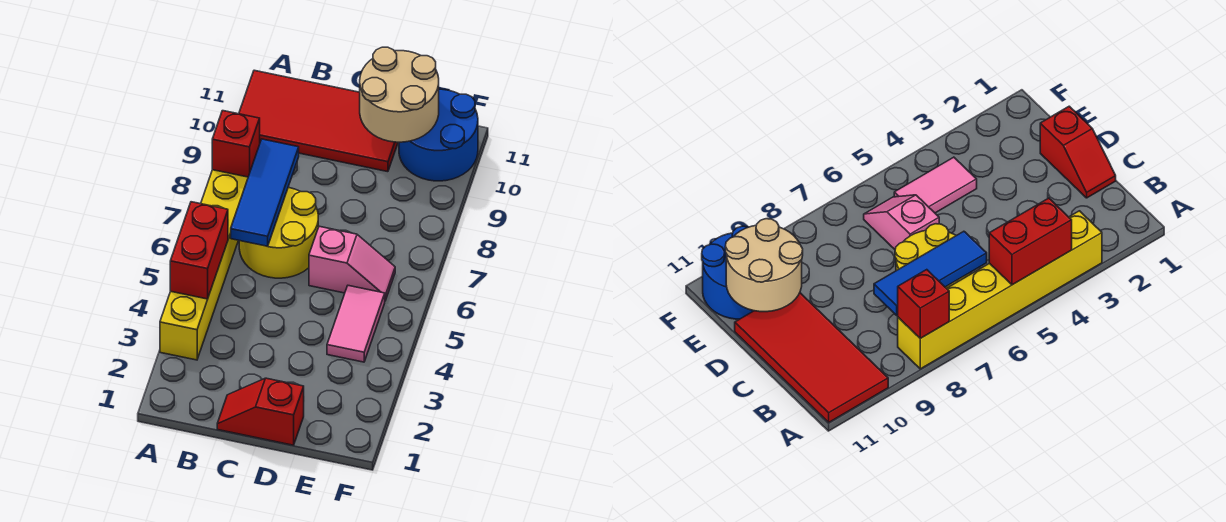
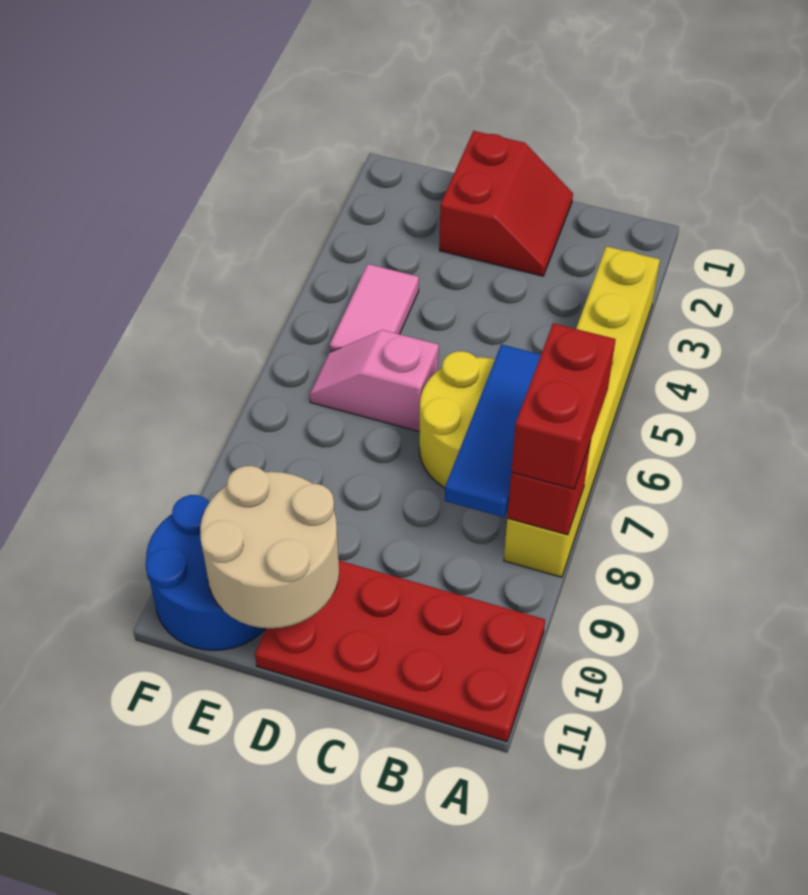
red brick A4:A5 level 2 -> red brick A7:A8 level 3
red tile A10:D11 level 1 -> red plate A10:D11 level 1
red slope C1:D1 level 1 top D -> red slope C1:D2 level 1 top D

